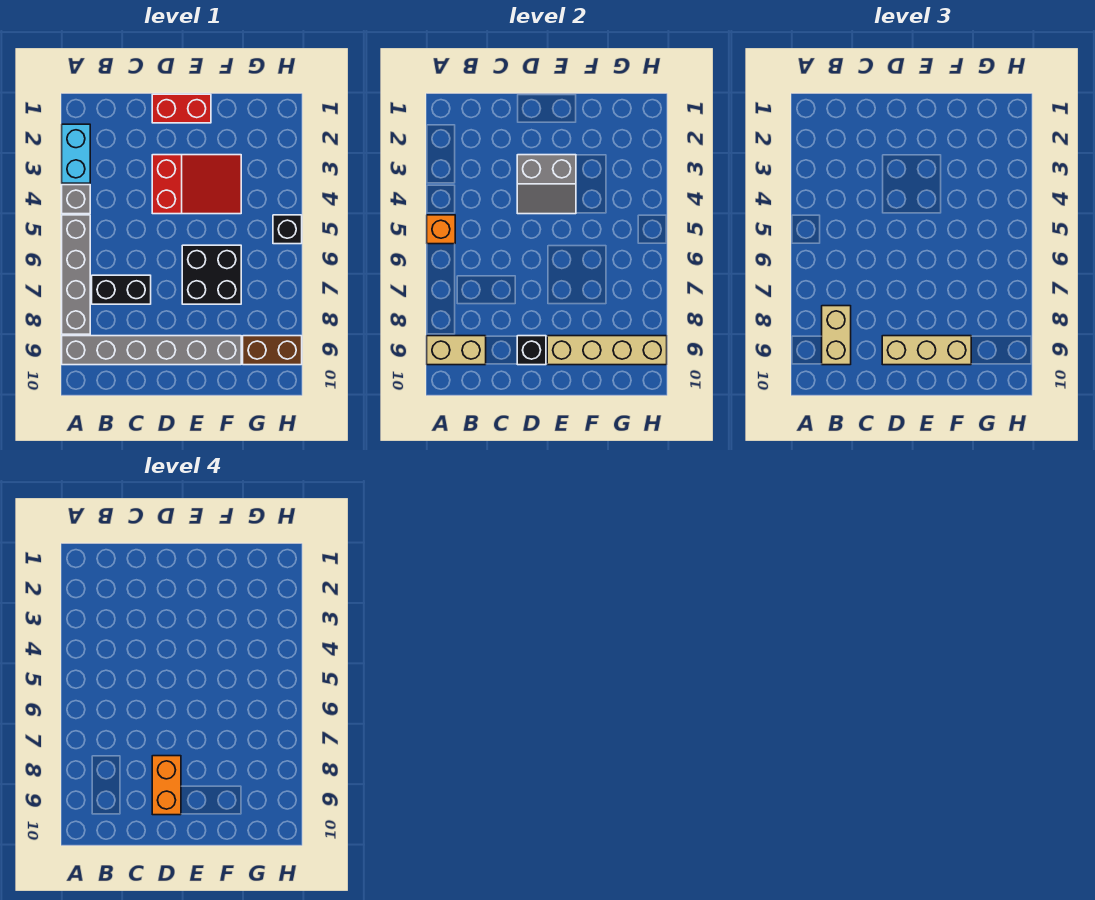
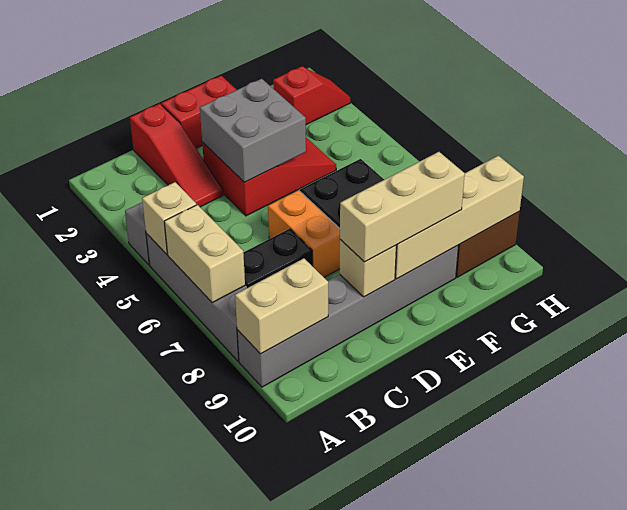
cyan brick A2:A3 level 1 -> none
orange brick A5 level 2 -> tan brick A5 level 2
tan brick B8:B9 level 3 -> tan brick A6:A7 level 2
none -> red slope C1:C3 level 1 top 1
grey slope D3:E4 level 2 top 3 -> grey brick D3:E4 level 2
orange brick D8:D9 level 4 -> orange brick D6:D7 level 1
black brick D9 level 2 -> tan brick D9 level 2
none -> red slope G2:H2 level 1 top G
black brick H5 level 1 -> none

